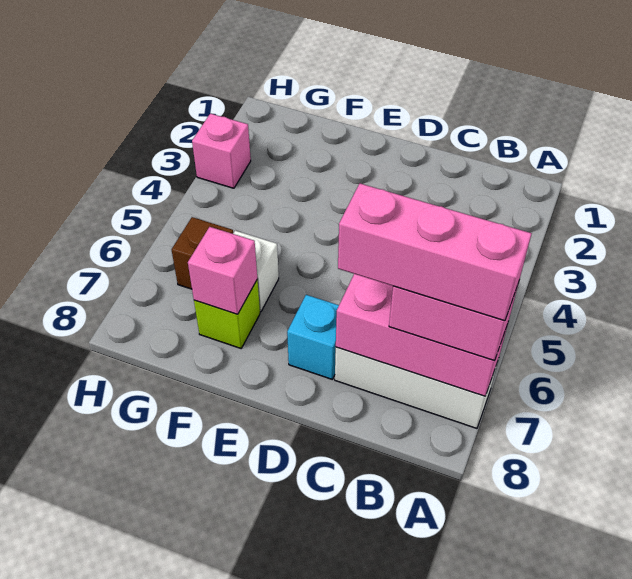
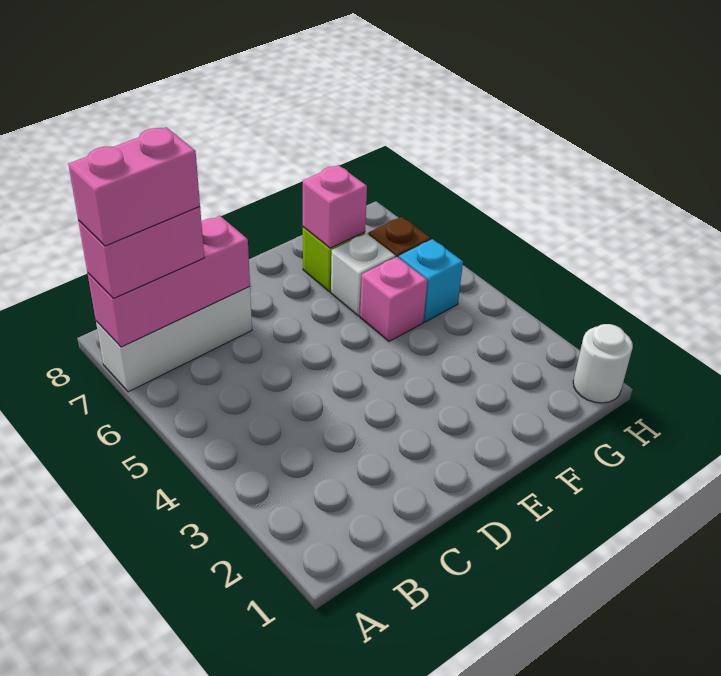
pink brick A7:C7 level 4 -> pink brick A7:B7 level 4
cyan brick D7 level 1 -> cyan brick G5 level 1
none -> white round brick H1 level 1
pink brick H3 level 1 -> pink brick F5 level 1

